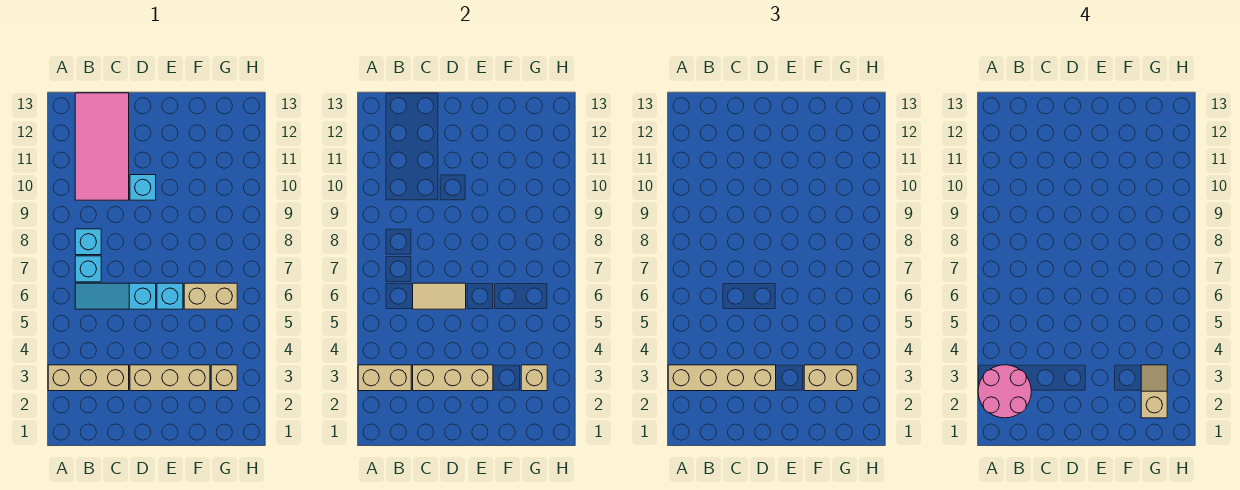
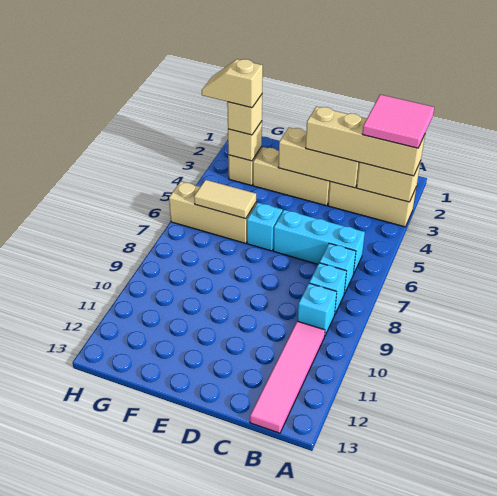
pink round brick A2:B3 level 4 -> pink tile A2:B3 level 4
cyan slope B6:D6 level 1 top D -> cyan brick B6:D6 level 1
pink tile B10:C13 level 1 -> pink tile B10:B13 level 1
tan tile C6:D6 level 2 -> tan tile F6:G6 level 2
cyan brick D10 level 1 -> cyan brick B9 level 1
tan brick F3:G3 level 3 -> tan brick G3 level 3
tan brick F6:G6 level 1 -> tan brick F6:H6 level 1
tan slope G2:G3 level 4 top 2 -> tan slope G3:H3 level 4 top G

